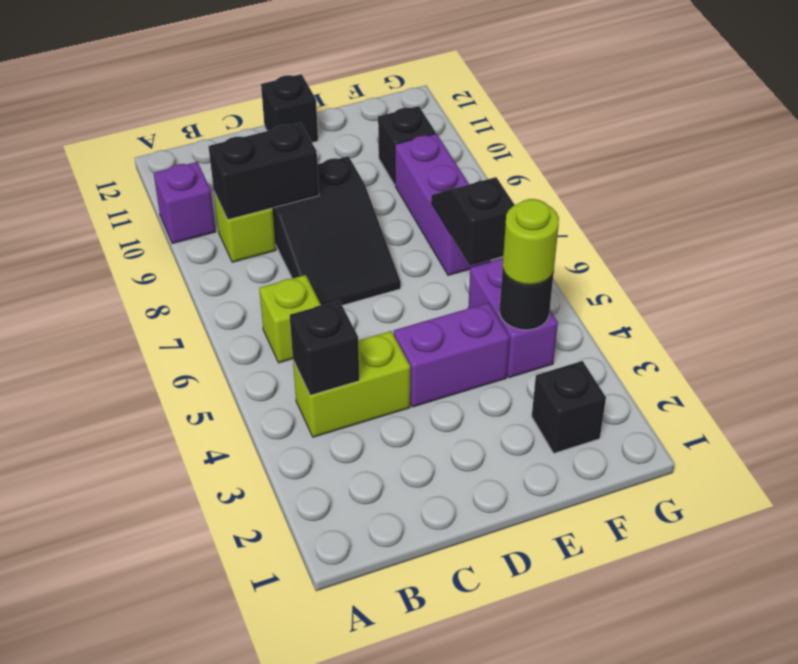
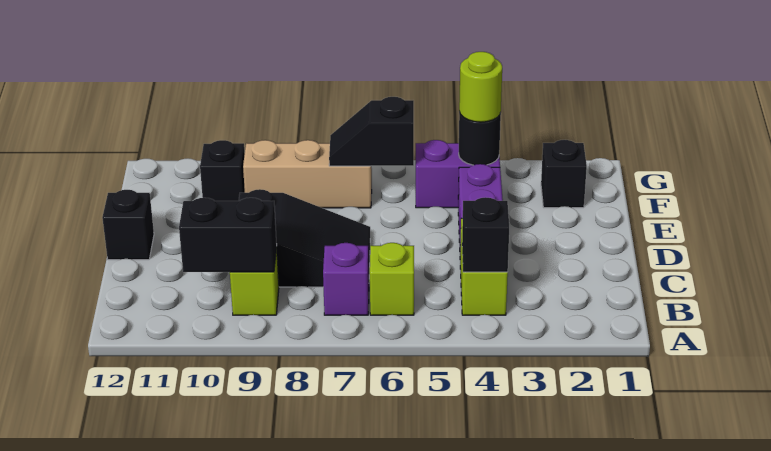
purple brick A10 level 1 -> purple brick B7 level 1
black brick B9:C9 level 2 -> black brick B9:B10 level 2
purple brick F7:F9 level 1 -> tan brick F7:F9 level 1

